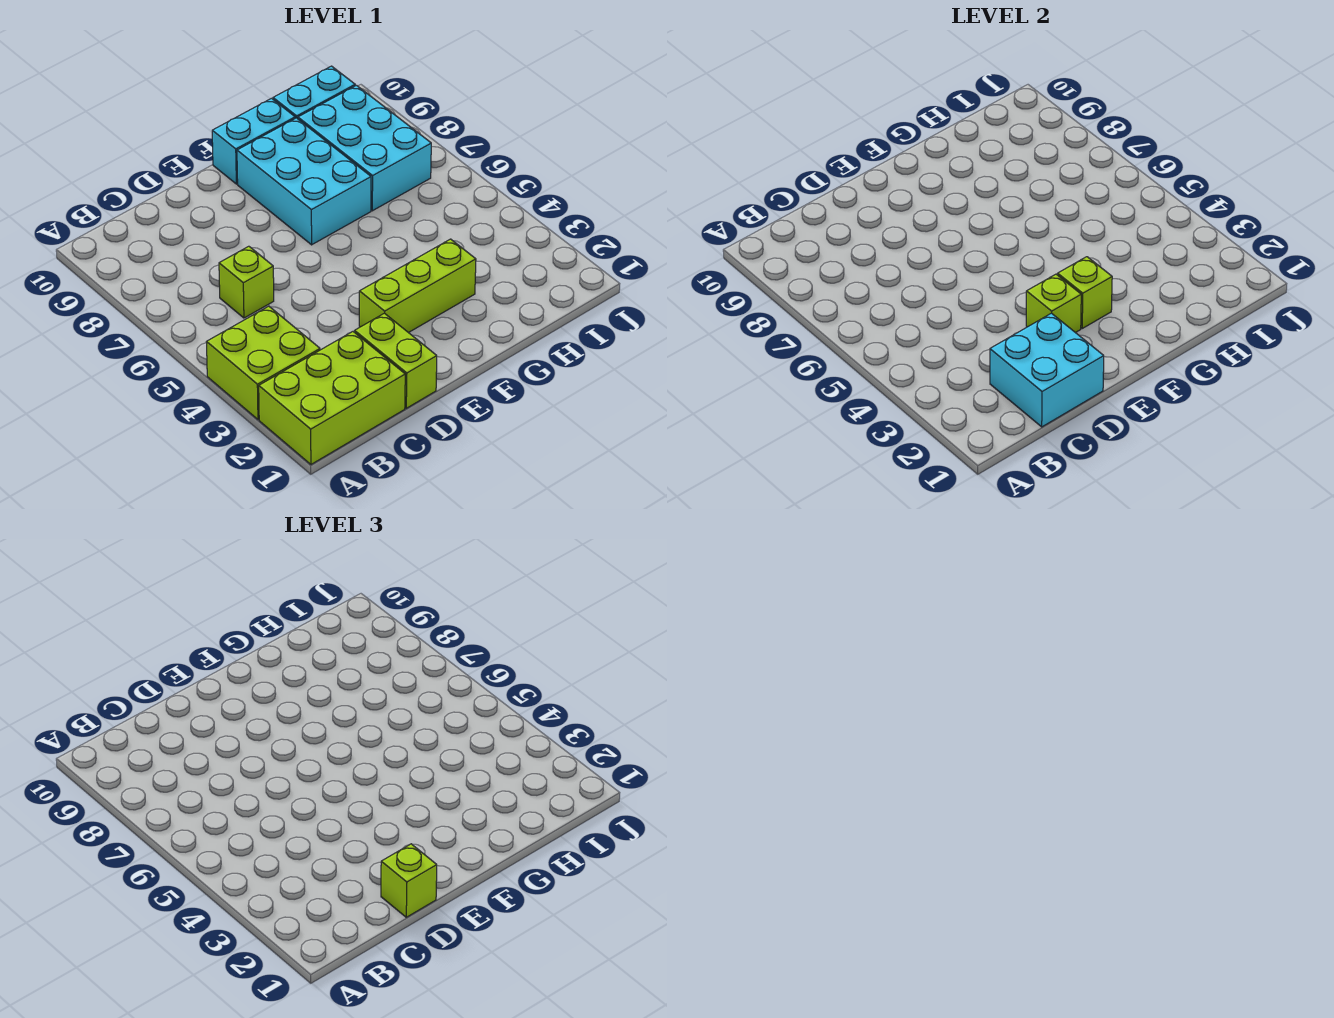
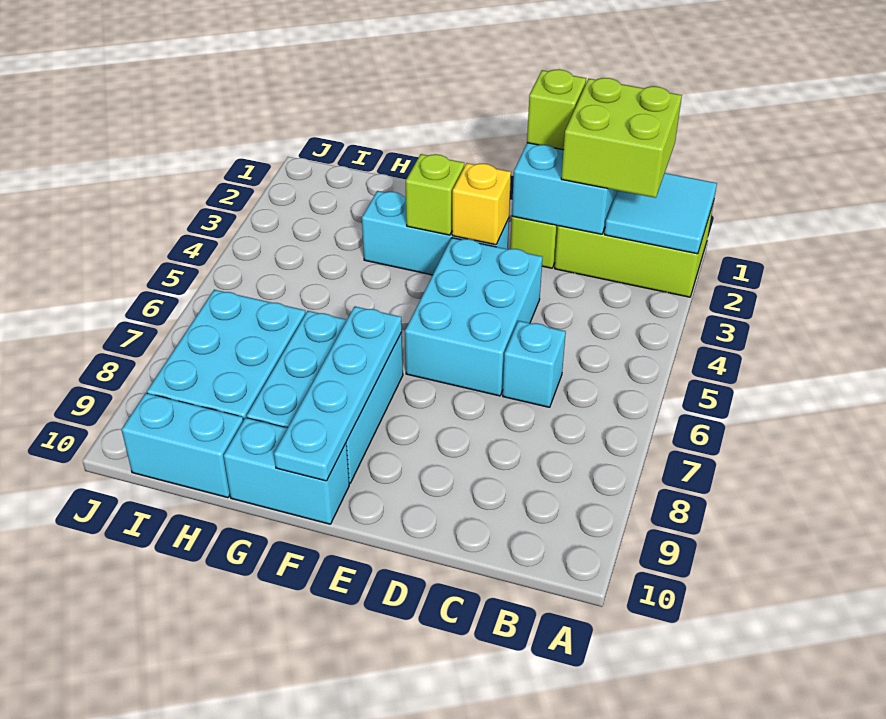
none -> cyan tile A1:B2 level 2
lime brick A3:B4 level 1 -> lime brick B1:C2 level 3
lime brick C6 level 1 -> cyan brick C6 level 1
none -> cyan brick D4:E6 level 1
lime brick E3:G3 level 1 -> cyan brick E3:G3 level 1
lime brick E3 level 2 -> yellow brick E3 level 2
none -> cyan plate F7:F10 level 2

